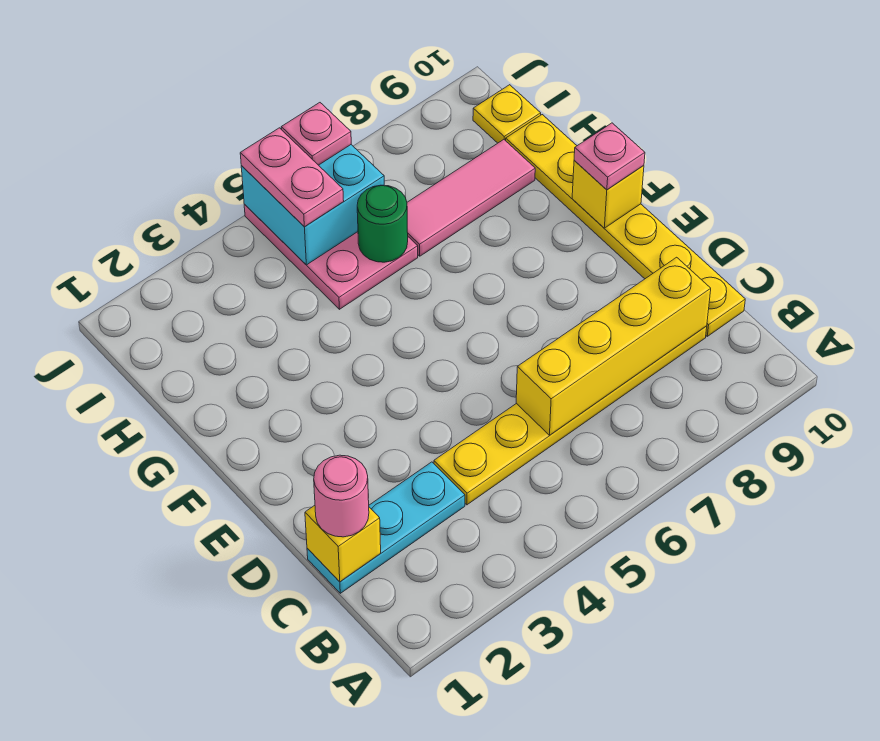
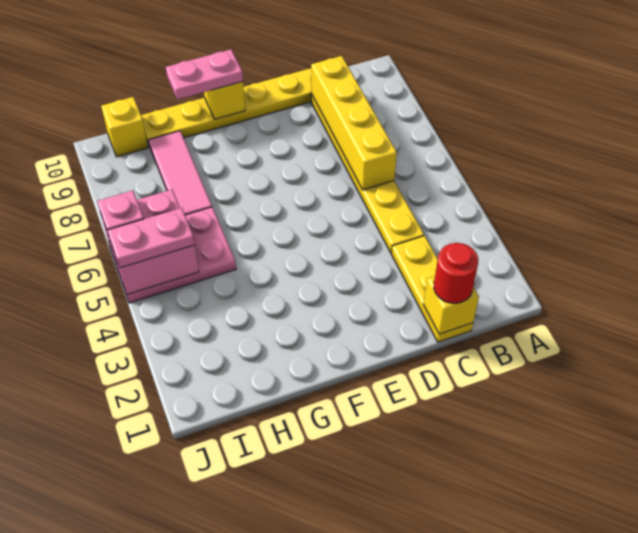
cyan plate C1:C3 level 1 -> yellow plate C1:C3 level 1
pink round brick C1 level 3 -> red round brick C1 level 3
pink plate F10 level 3 -> pink plate F10:G10 level 3
green round brick H6 level 2 -> none
cyan brick I5:J6 level 2 -> pink brick I5:J6 level 2
yellow plate I10 level 1 -> yellow brick I10 level 1

